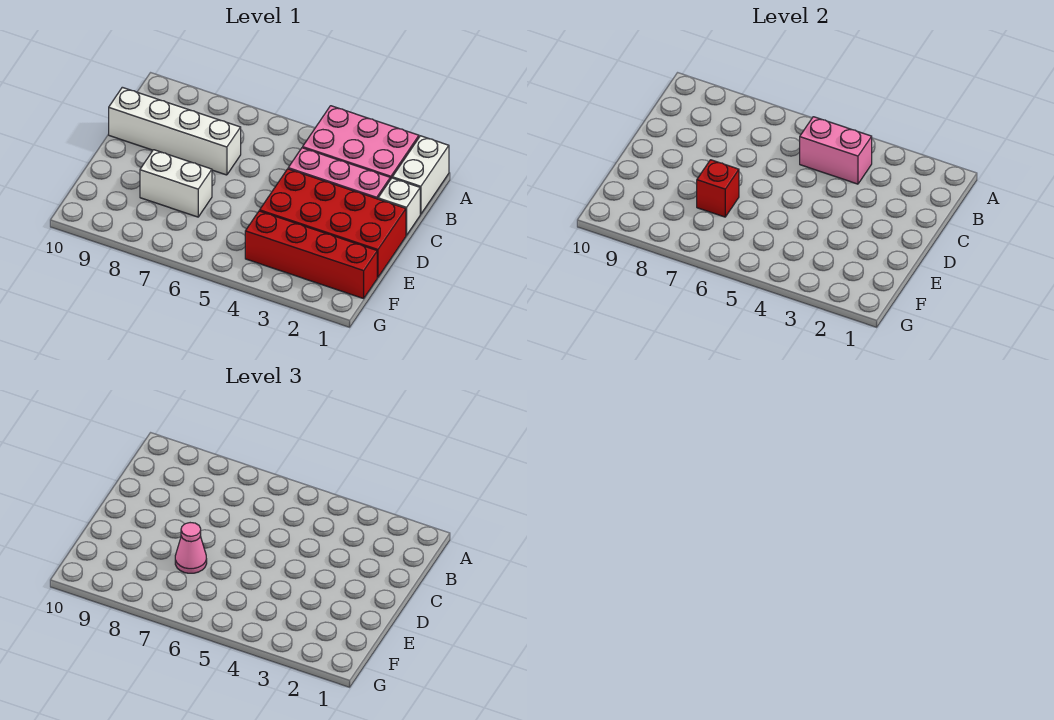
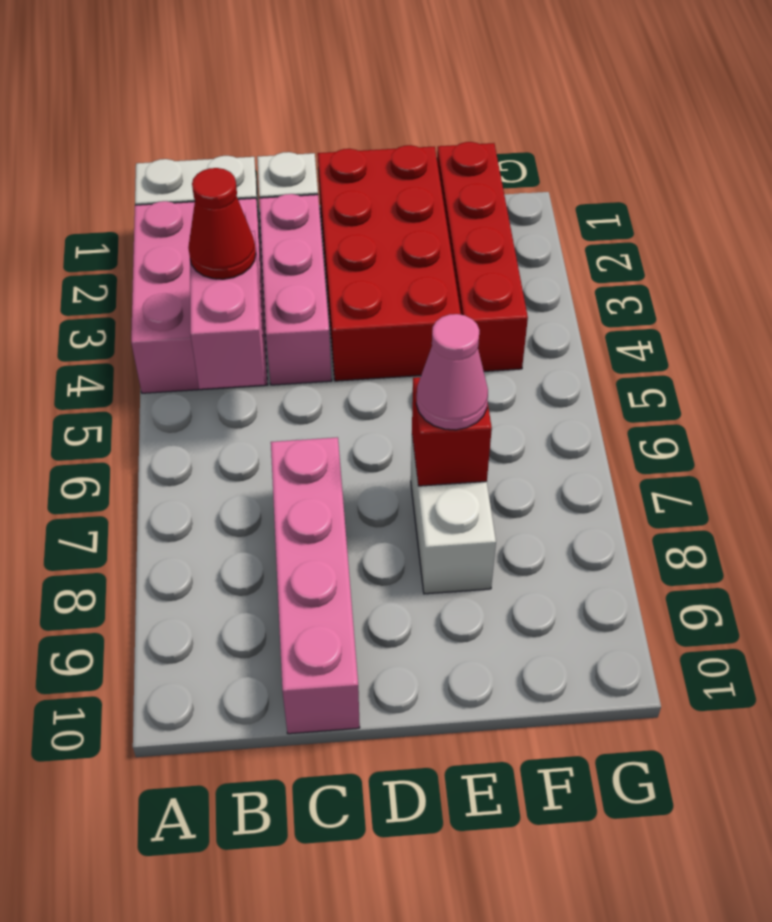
none -> red cone B4 level 3
white brick C7:C10 level 1 -> pink brick C7:C10 level 1

